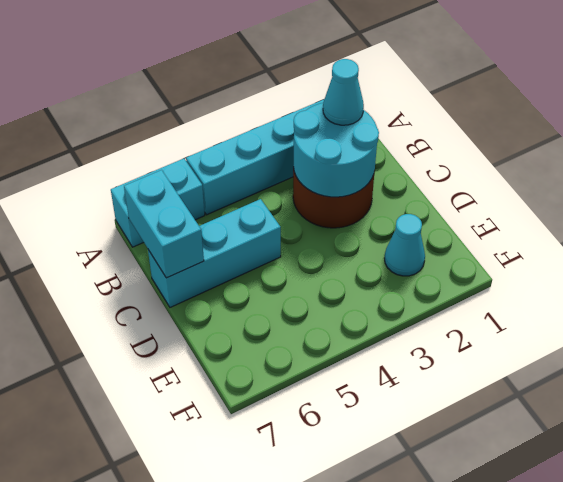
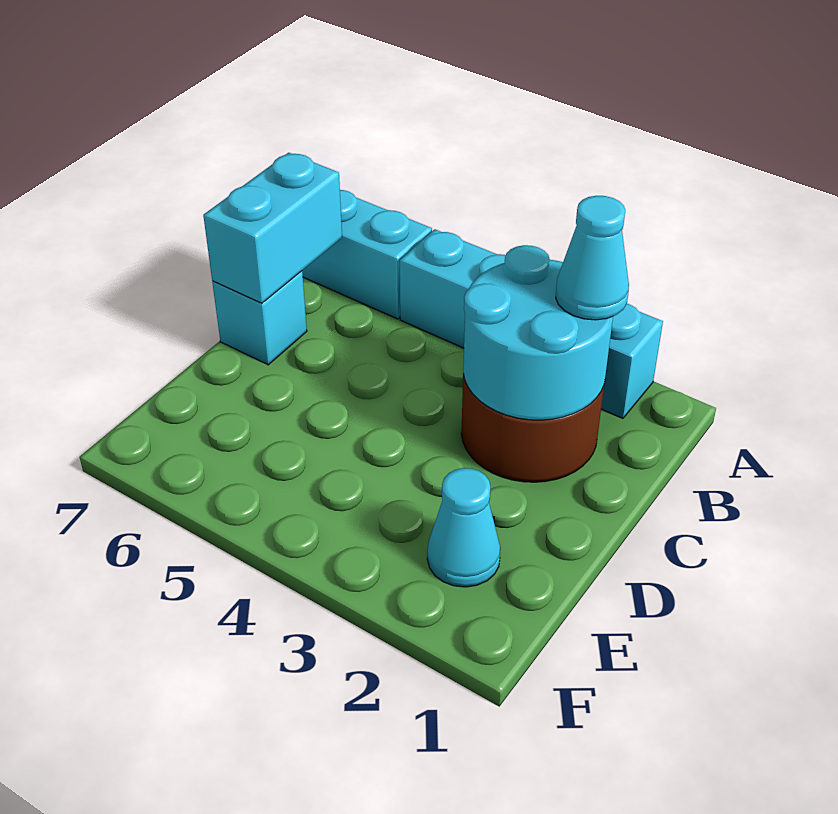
cyan brick C5:C7 level 1 -> cyan brick C7 level 1

